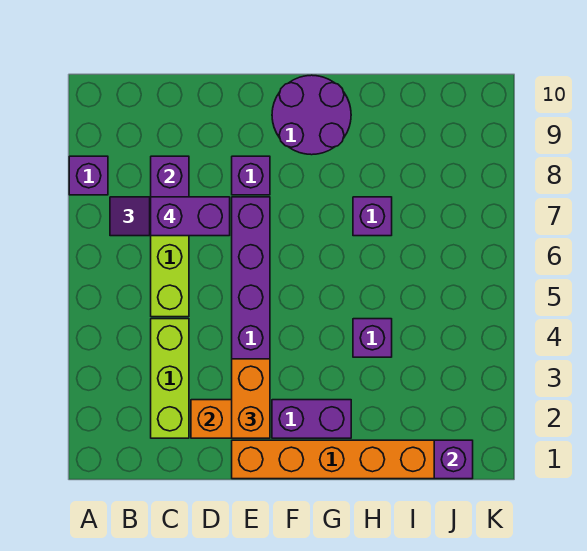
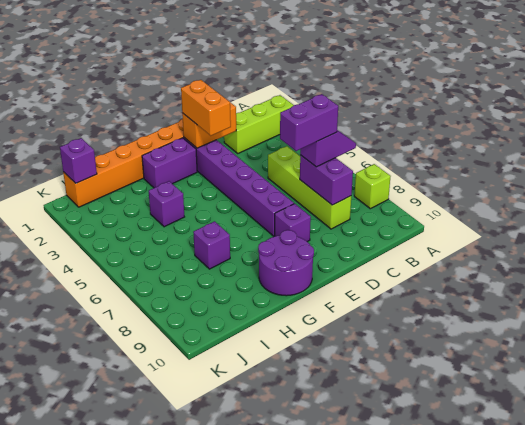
purple brick A8 level 1 -> lime brick A8 level 1
lime brick C2:C4 level 1 -> lime brick A2:C2 level 1

